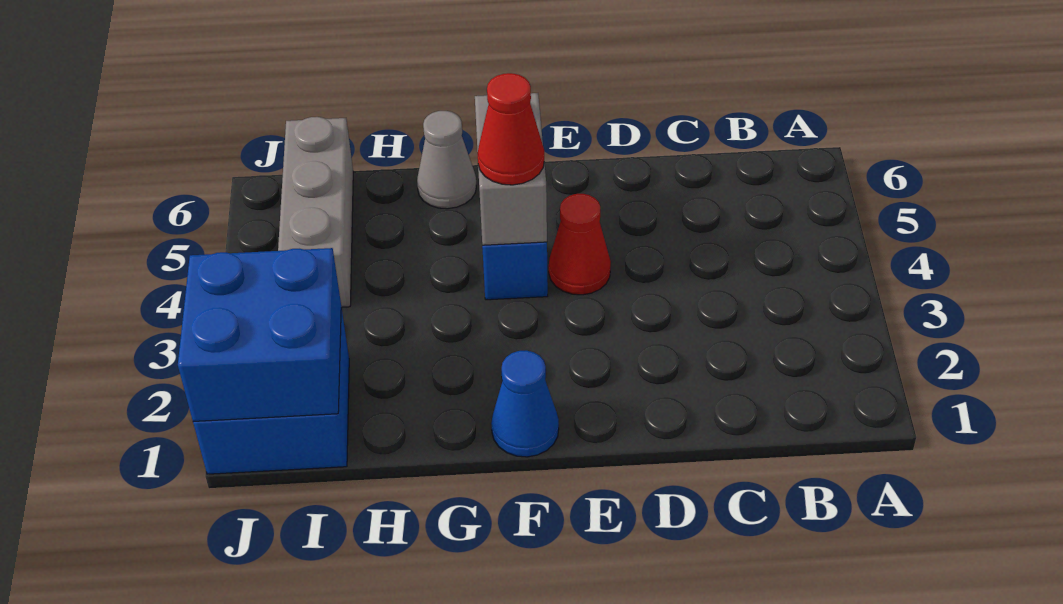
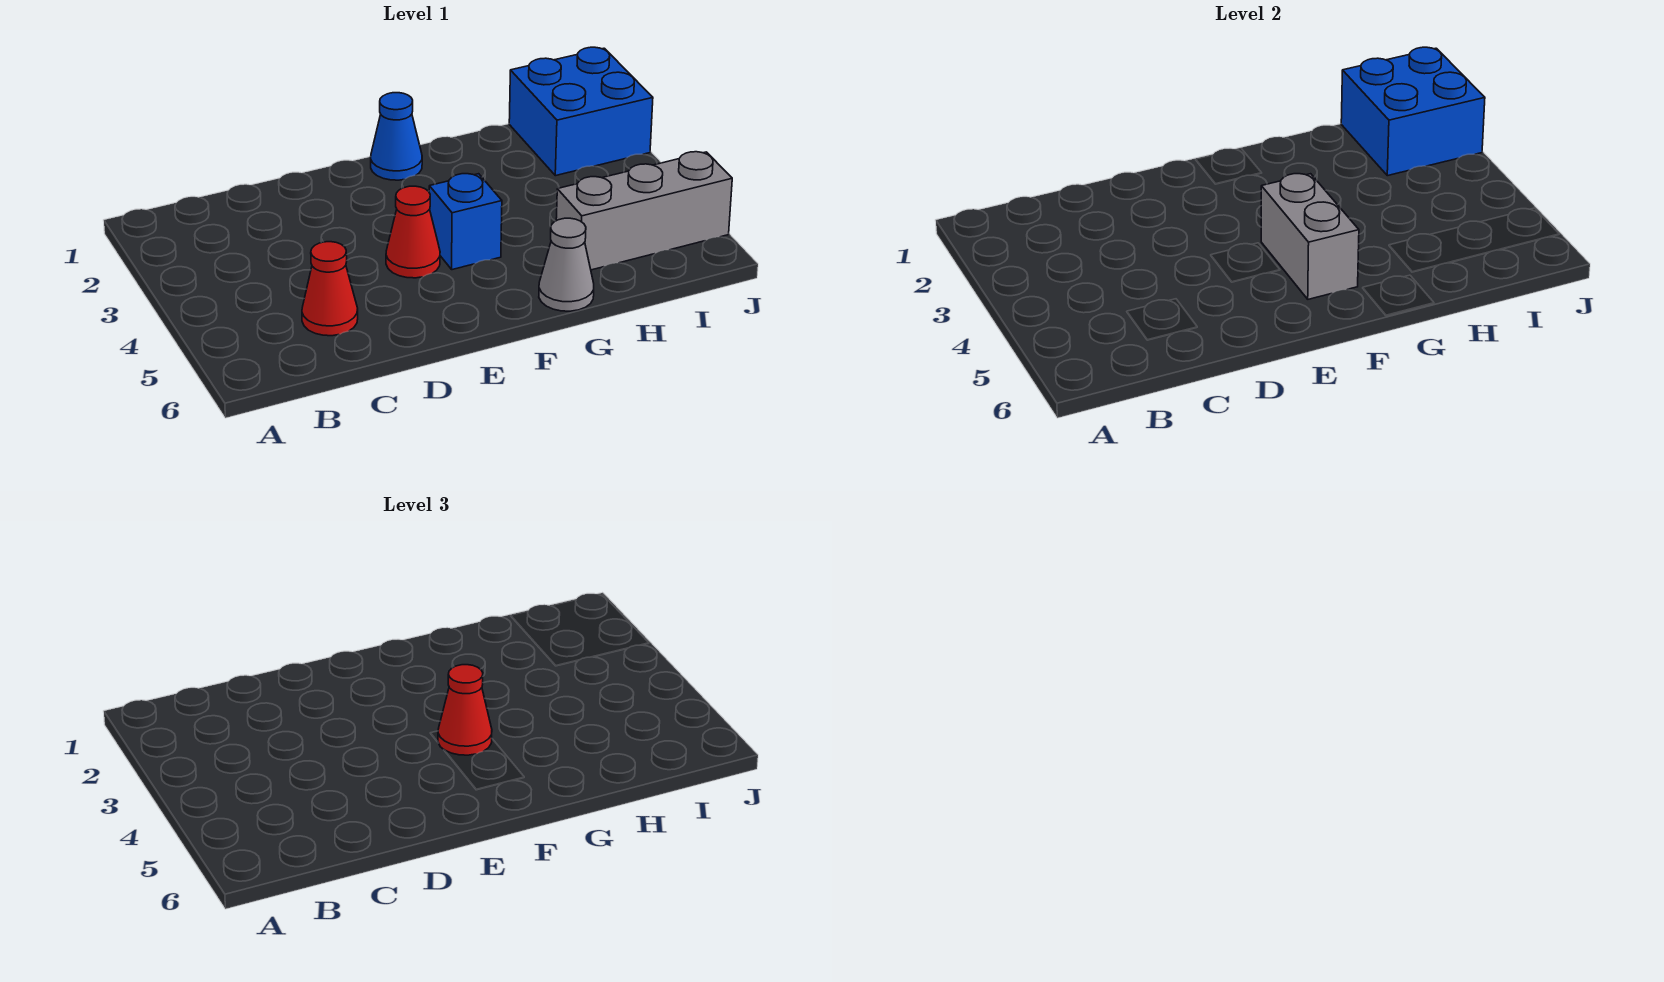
none -> red cone C5 level 1
grey brick I4:I6 level 1 -> grey brick H5:J5 level 1

